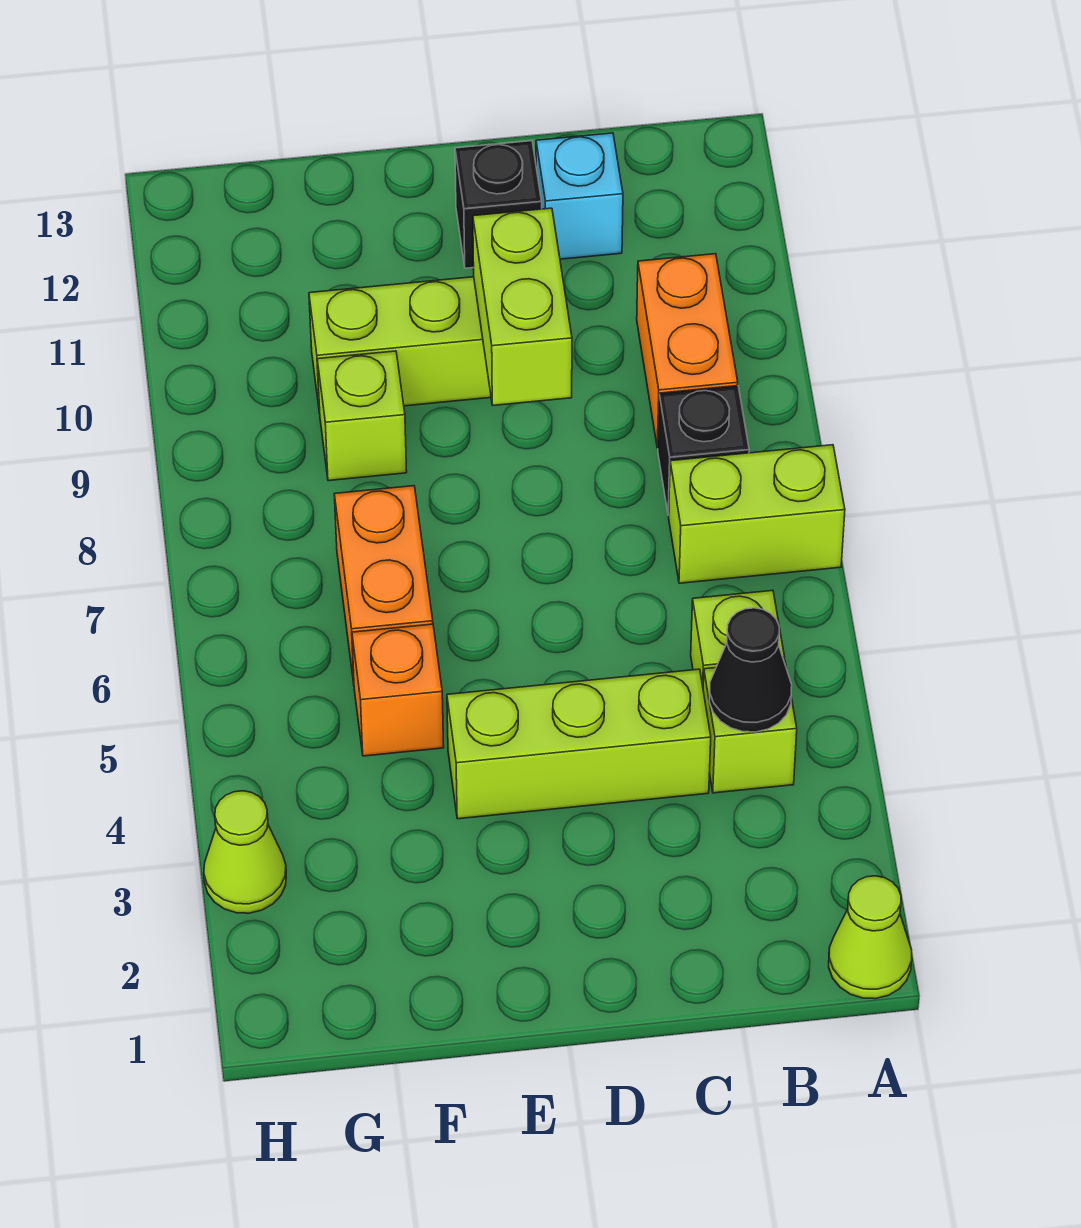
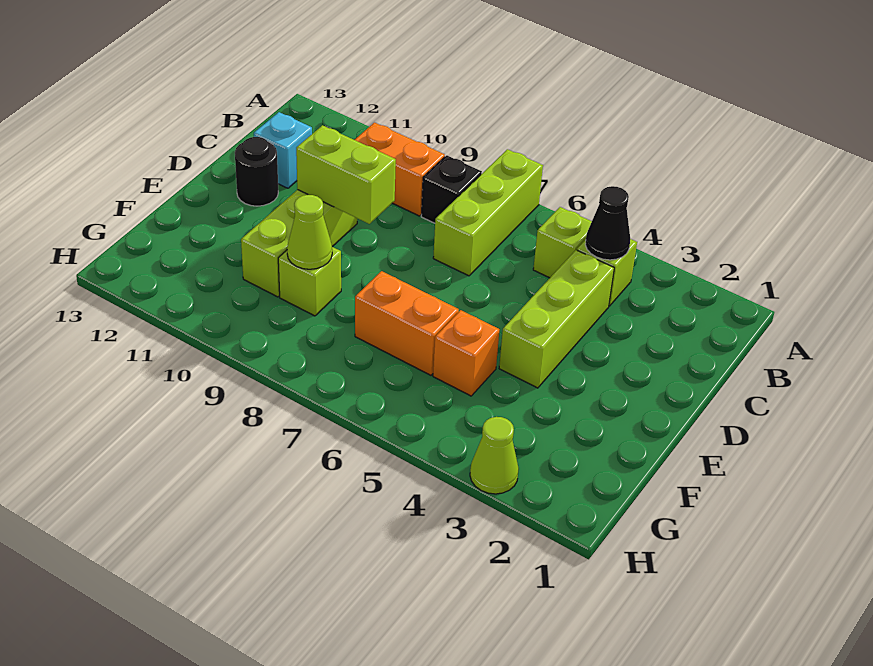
lime cone A1 level 1 -> lime cone F9 level 2
lime brick A7:B7 level 1 -> lime brick A7:C7 level 1
black brick D12 level 1 -> black round brick D12 level 1

